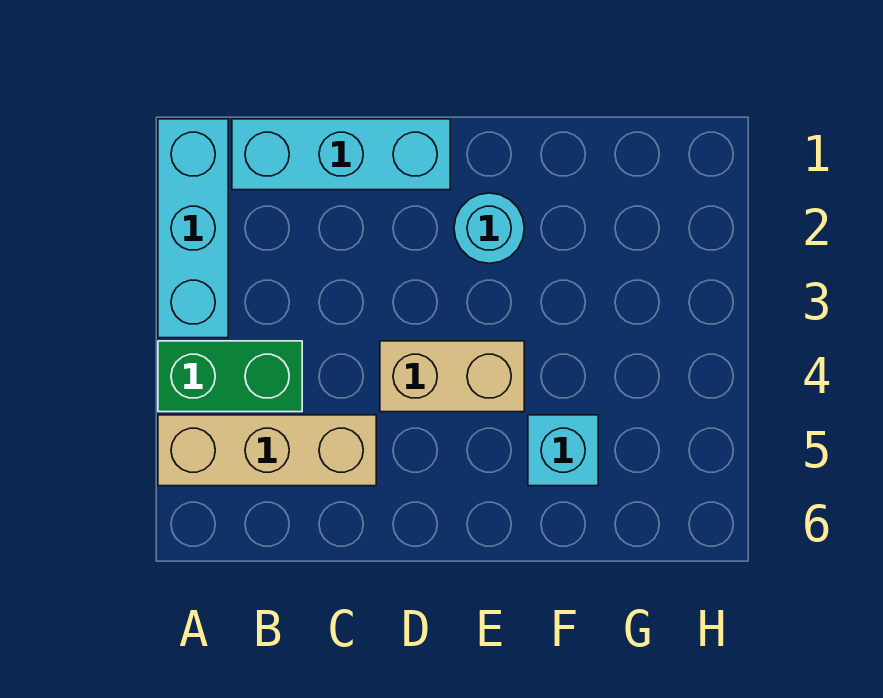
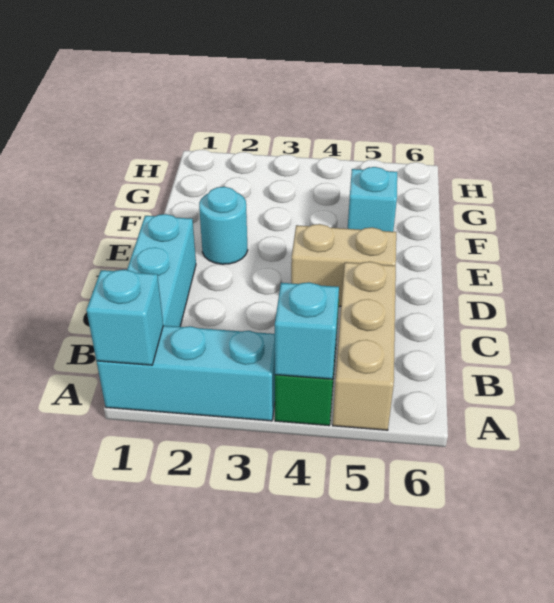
none -> cyan brick A1 level 2
none -> cyan brick A4 level 2
tan brick D4:E4 level 1 -> tan brick D4:D5 level 1

